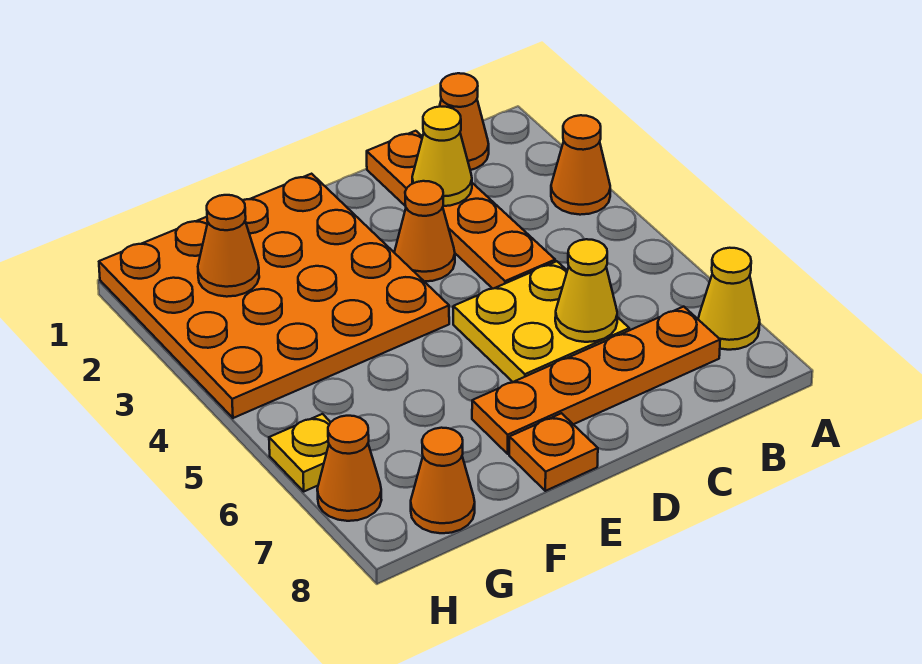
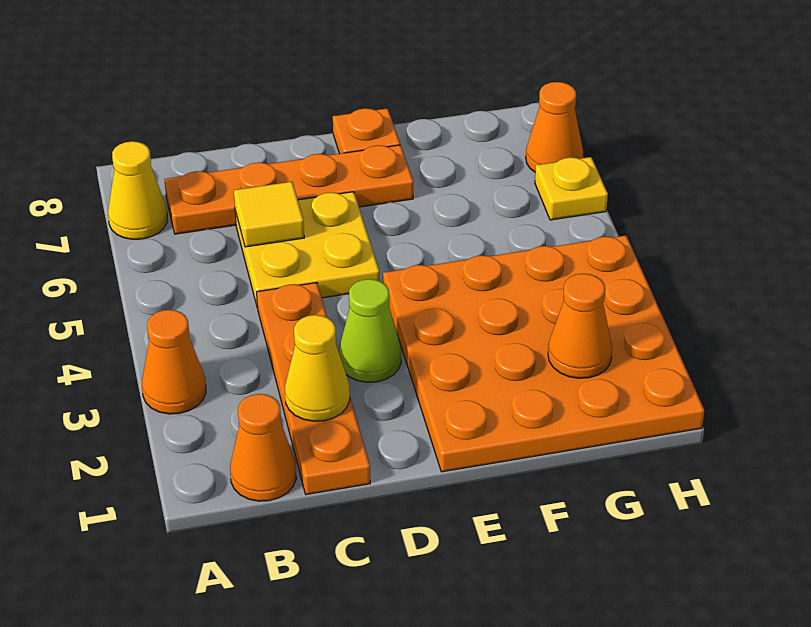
yellow cone C6 level 2 -> yellow tile C6 level 2
orange cone D3 level 1 -> lime cone D3 level 1
orange cone G8 level 1 -> none

